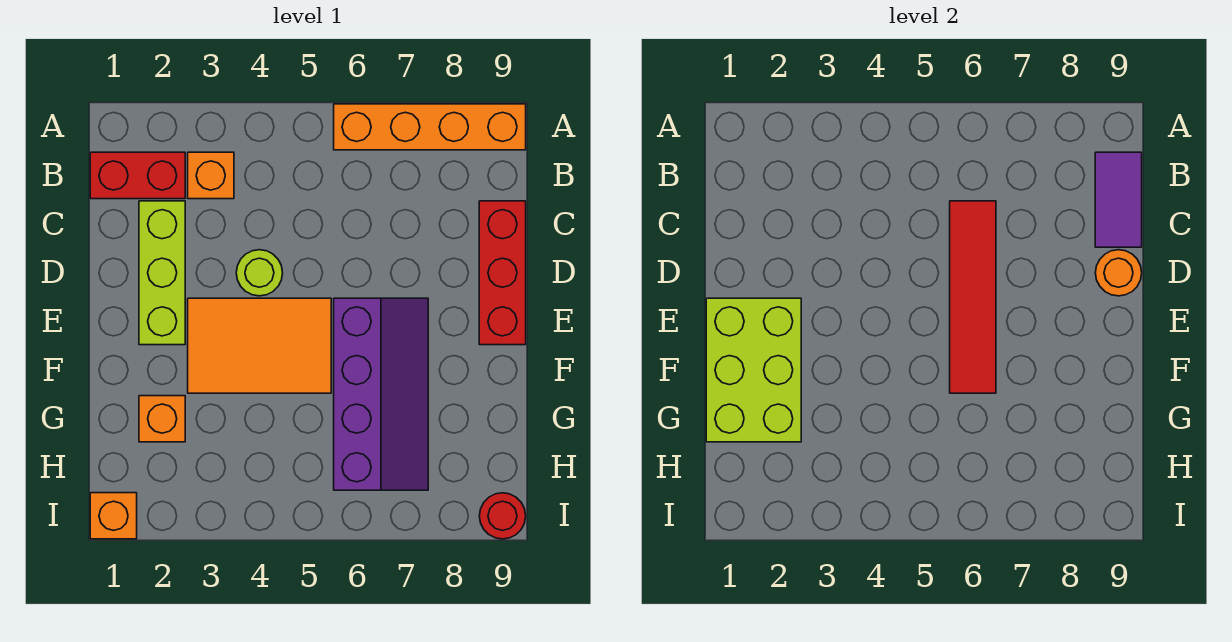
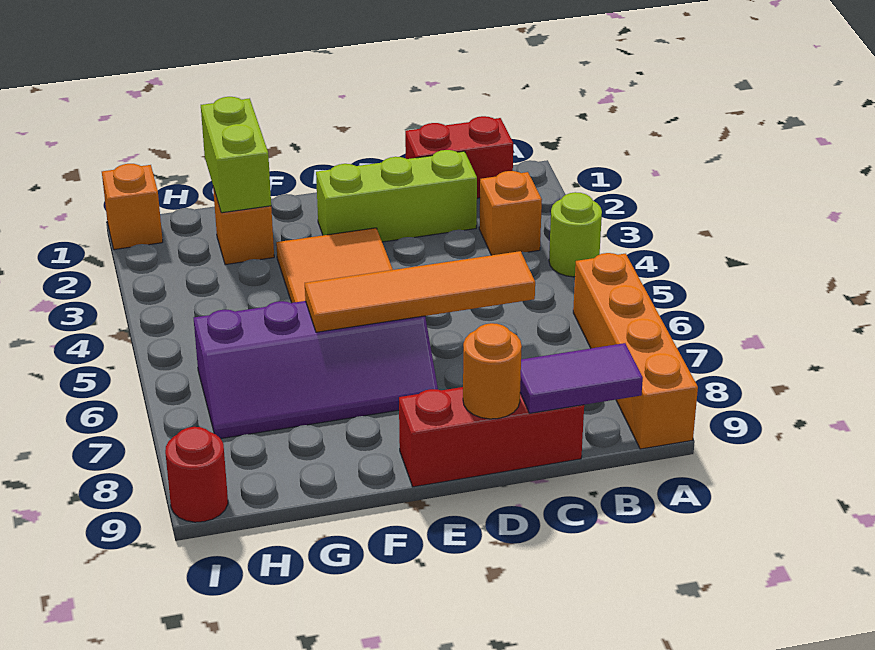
red brick B1:B2 level 1 -> red brick B1:C1 level 1
red tile C6:F6 level 2 -> orange tile C6:F6 level 2
lime round brick D4 level 1 -> lime round brick A4 level 1
lime brick E1:G2 level 2 -> lime brick G1:G2 level 2

